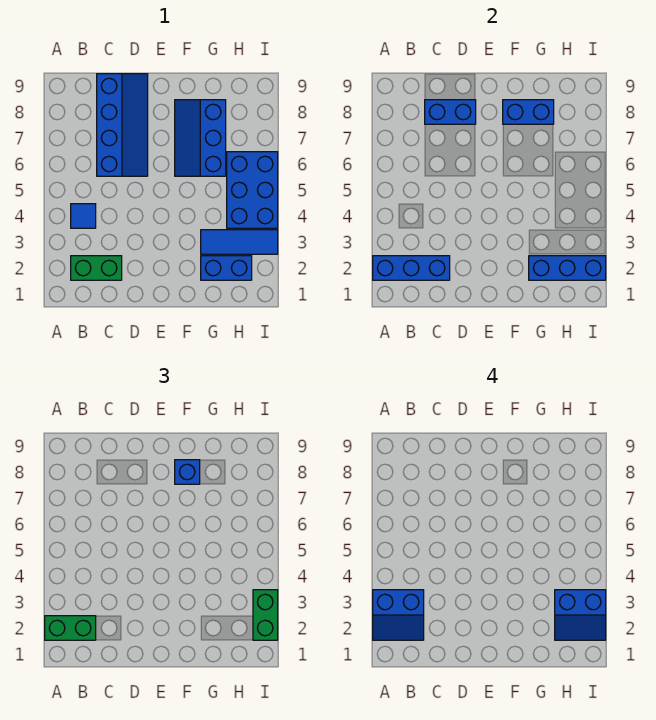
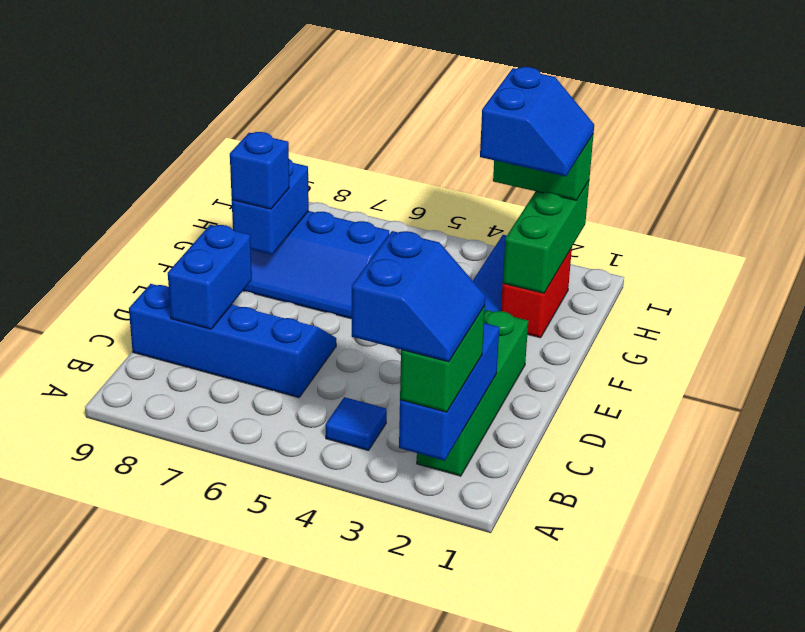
green brick B2:C2 level 1 -> green brick B2:E2 level 1
blue brick G2:H2 level 1 -> red brick G2:H2 level 1
blue brick G2:I2 level 2 -> green brick G2:I2 level 2
blue brick H4:I6 level 1 -> none

